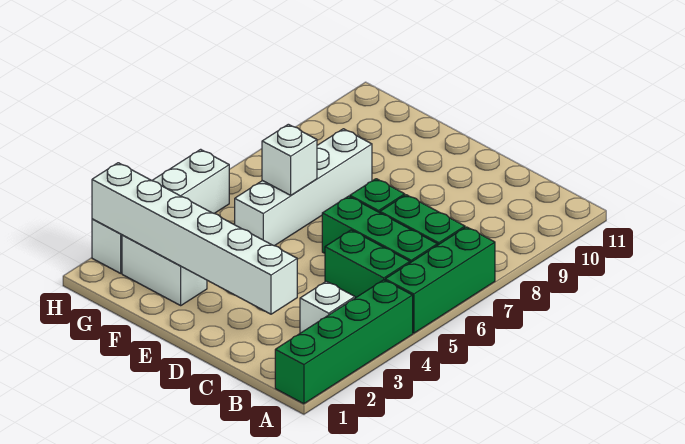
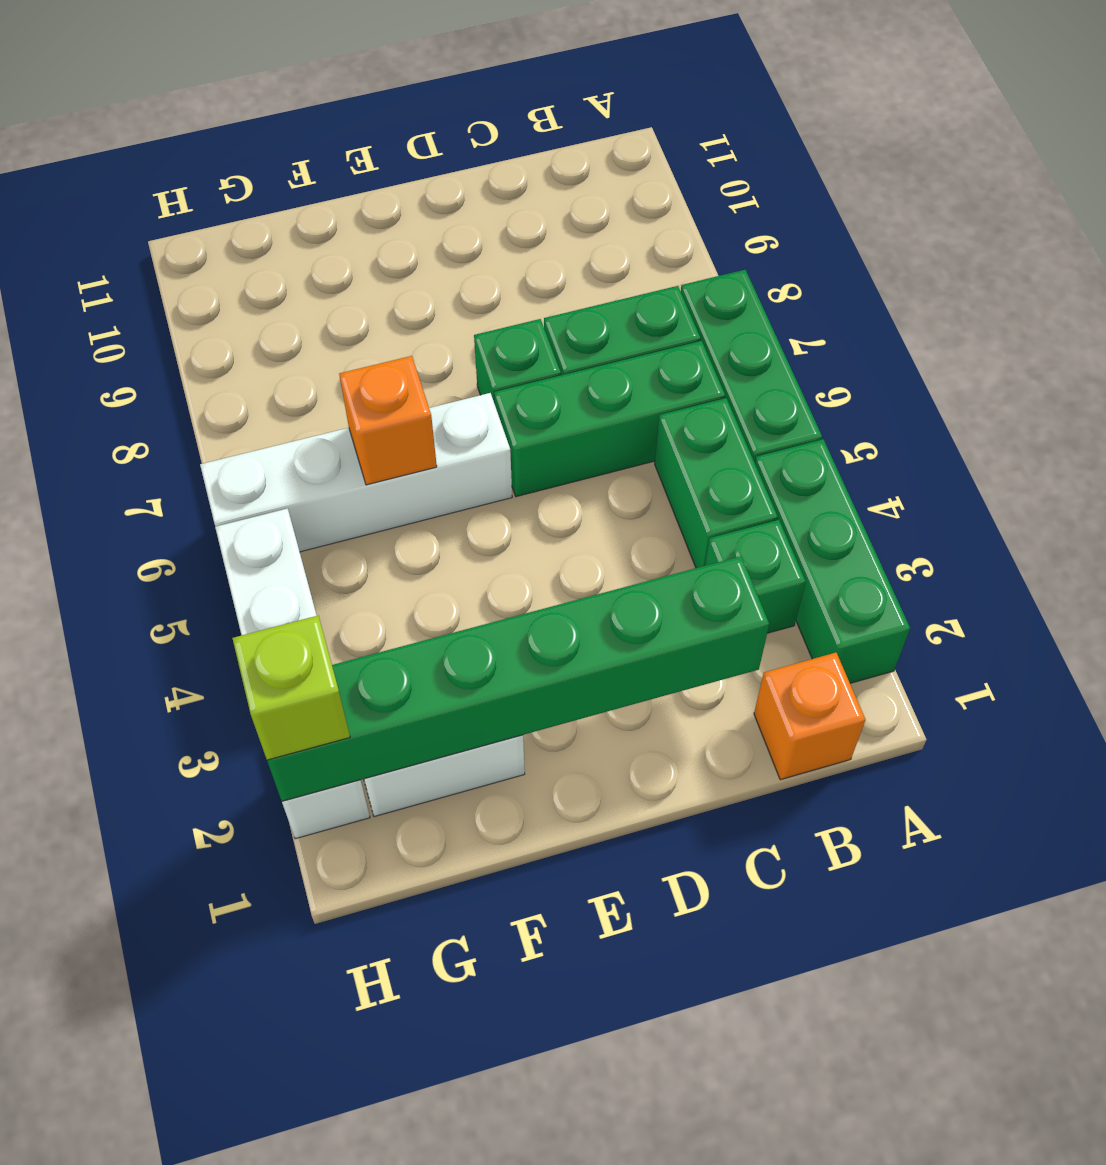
green brick A1:A4 level 1 -> green brick A2:A4 level 1
none -> orange brick B1 level 1
white brick B3 level 1 -> green brick B3 level 1
green brick B5:C5 level 1 -> green brick B4:B5 level 1
white brick C2:H2 level 2 -> green brick C2:H2 level 2
white brick F5:F8 level 1 -> white brick E6:H6 level 1
white brick F6 level 2 -> orange brick F6 level 2
none -> lime brick H2 level 3

